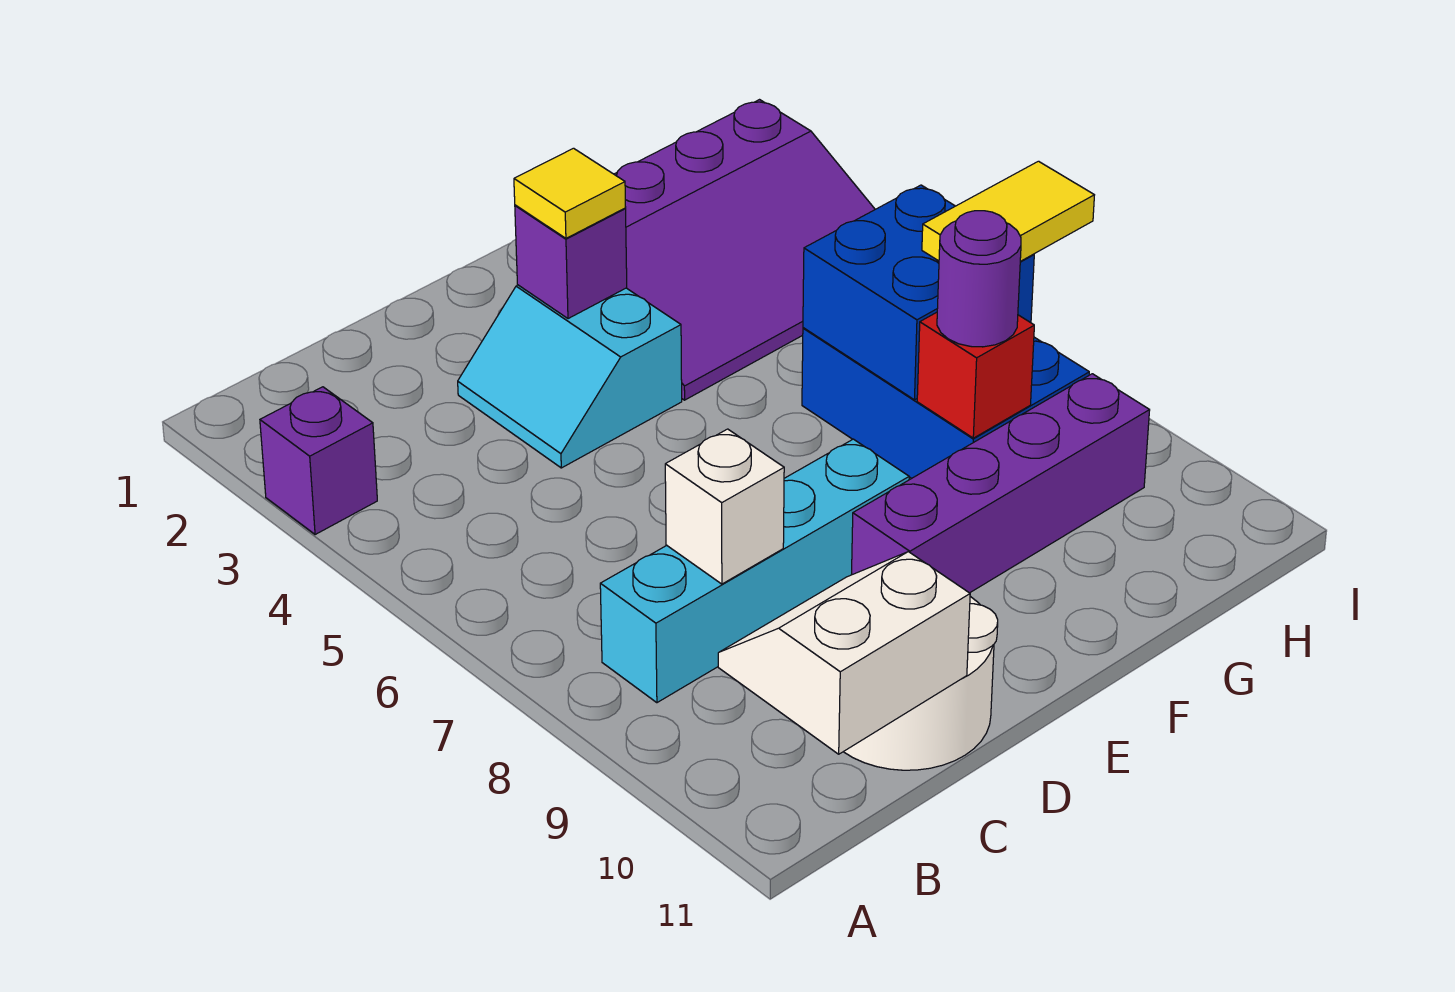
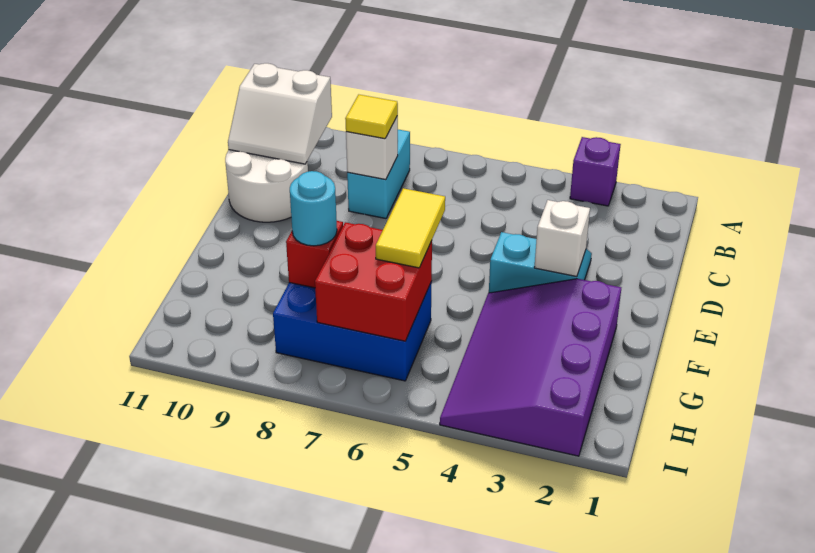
cyan brick B8:E8 level 1 -> cyan brick B8:C8 level 1
white slope B10:C11 level 2 top 11 -> white slope B10:C11 level 2 top B
purple brick E3 level 2 -> white brick E3 level 2
yellow tile E3 level 3 -> yellow tile C8 level 3
purple brick E9:H9 level 1 -> none
blue brick G6:H7 level 2 -> red brick G6:H7 level 2
purple round brick G8 level 3 -> cyan round brick G8 level 3
yellow tile H7:I7 level 3 -> yellow tile F6:G6 level 3

